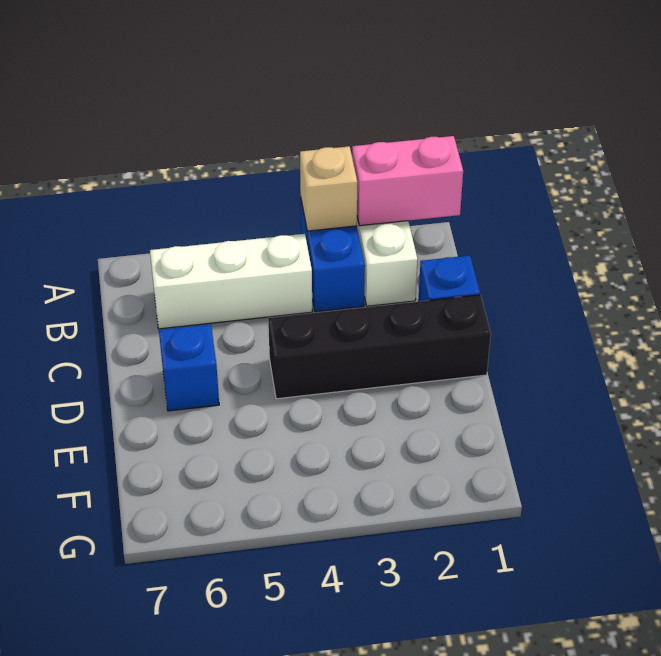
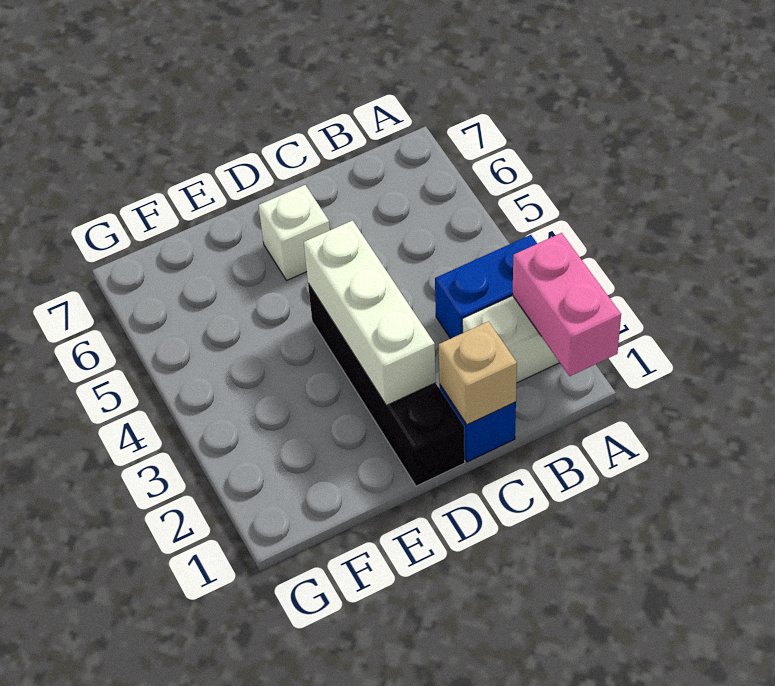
tan brick A3 level 2 -> tan brick C1 level 2
white brick B4:B6 level 1 -> white brick D2:D4 level 2
blue brick D6 level 1 -> white brick D6 level 1

